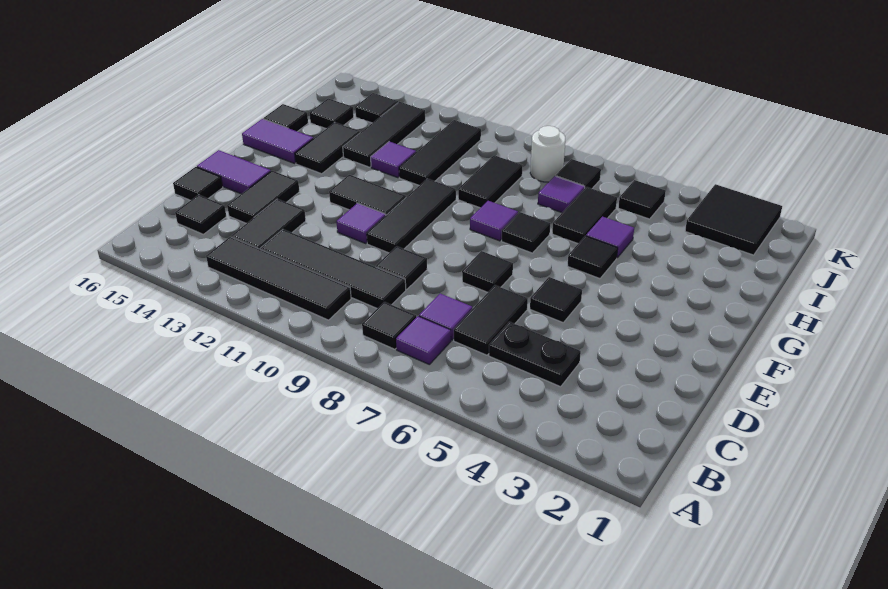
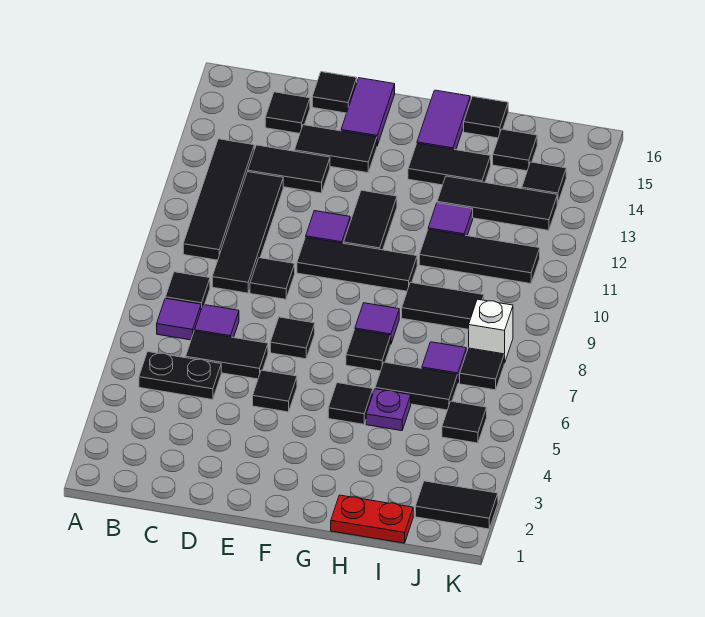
black plate C4:C5 level 1 -> black plate B5:C5 level 1
none -> red plate H1:I1 level 1
purple tile H5 level 1 -> purple plate H5 level 1
black tile J2:K3 level 1 -> black tile J2:K2 level 1
white round brick J8 level 1 -> white brick J8 level 1

